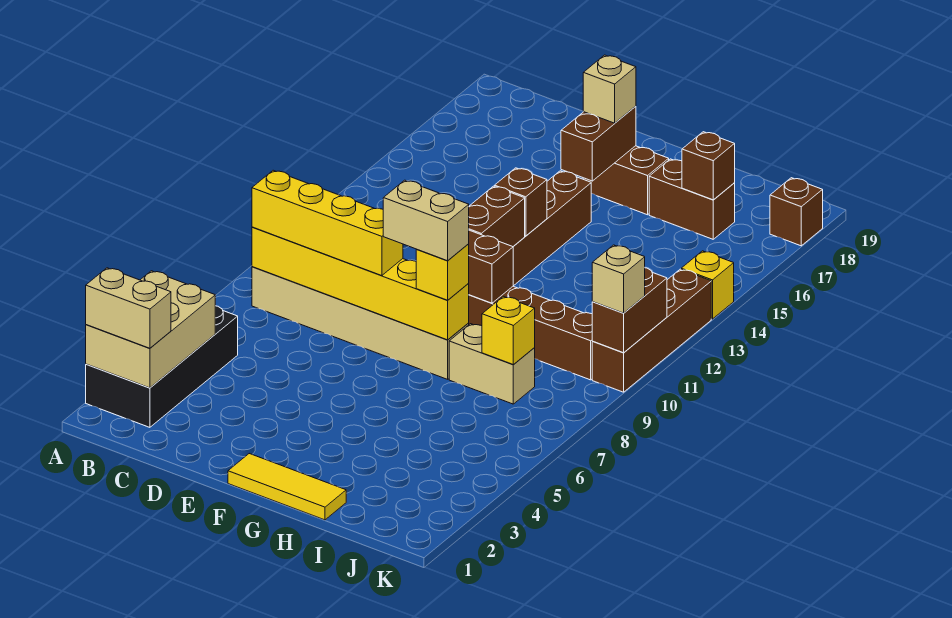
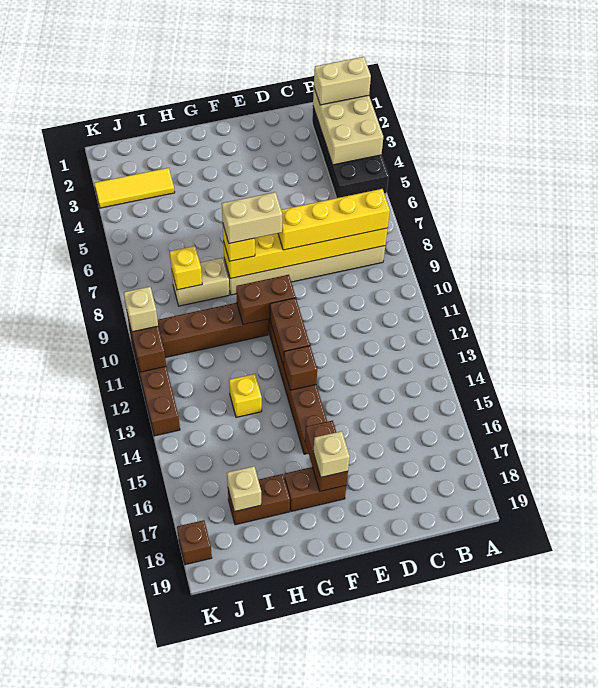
yellow tile F1:H1 level 1 -> yellow tile I3:K3 level 1
brown brick I17 level 2 -> tan brick I17 level 2
yellow brick K14 level 1 -> yellow brick H13 level 1

